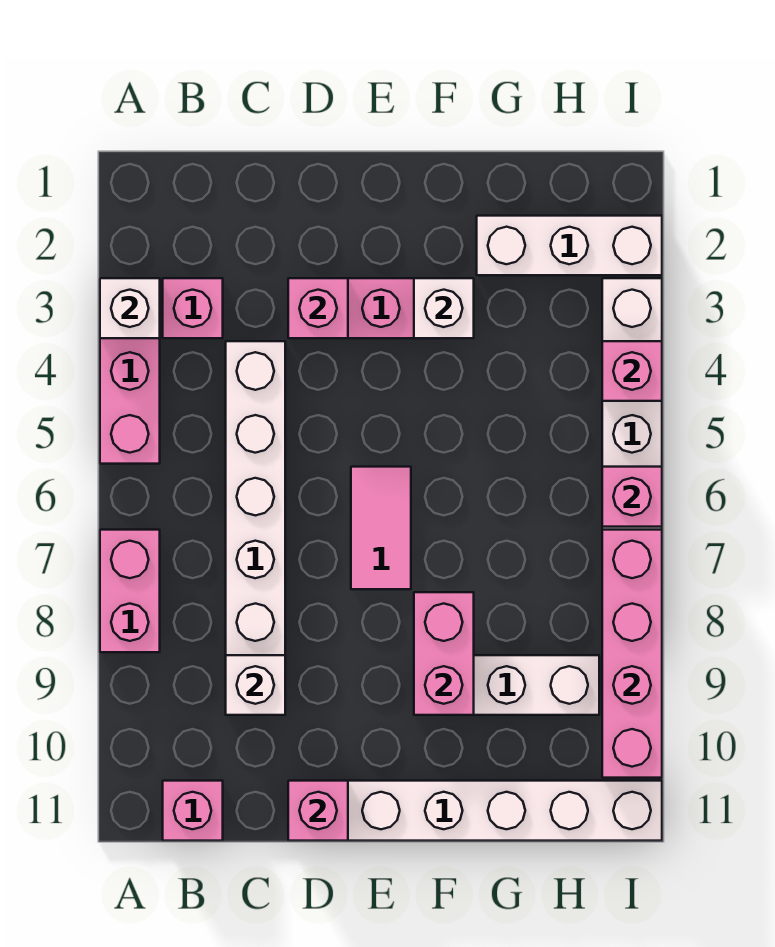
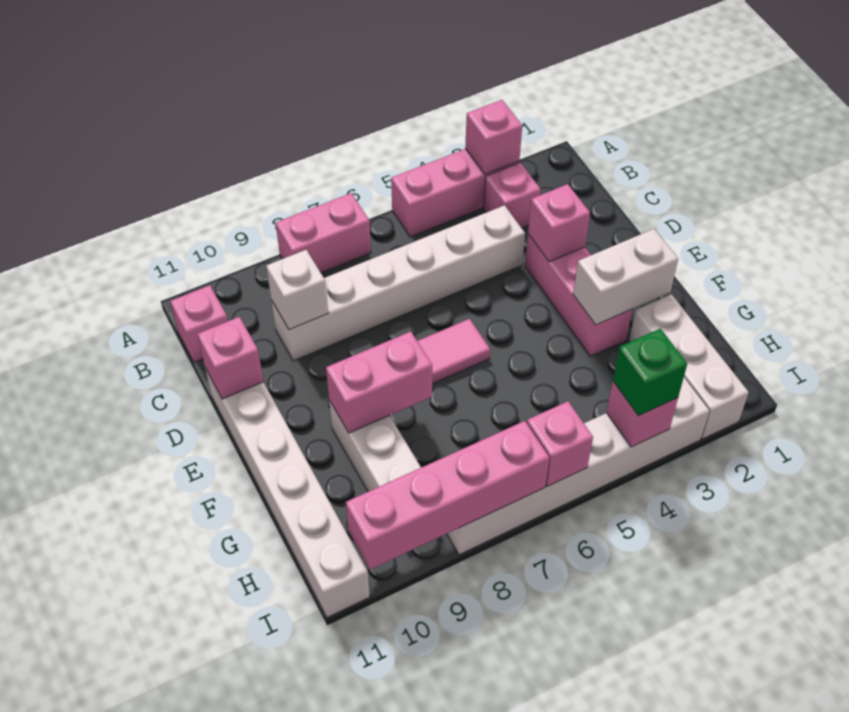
white brick A3 level 2 -> pink brick A3 level 2
white brick F3 level 2 -> white brick F2:F3 level 2
none -> green brick I4 level 3

